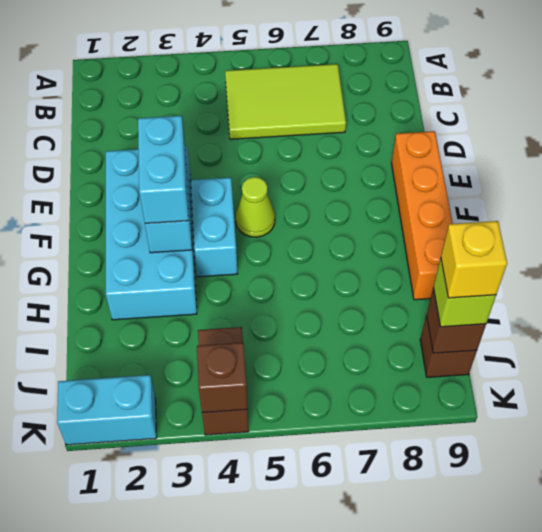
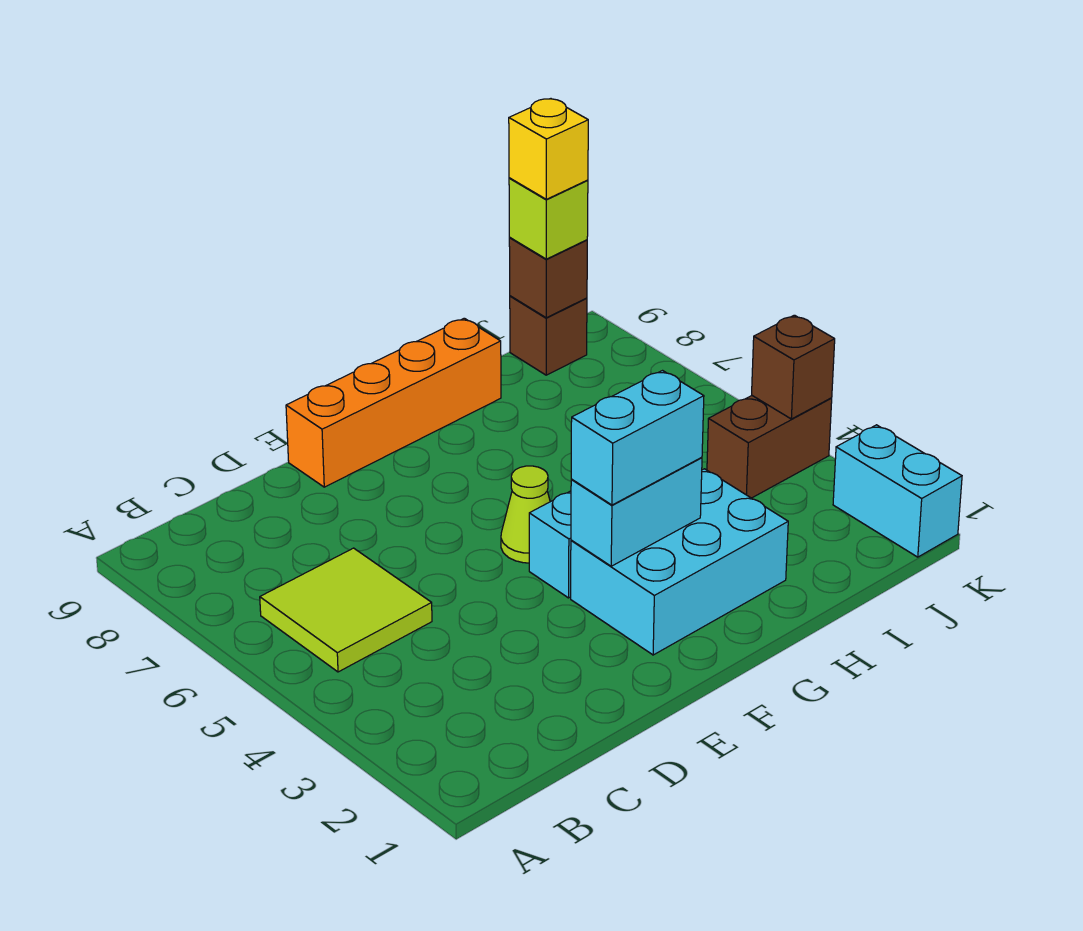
lime tile B5:C7 level 1 -> lime tile B5:C6 level 1
cyan brick E2:H3 level 1 -> cyan brick F2:H3 level 1

